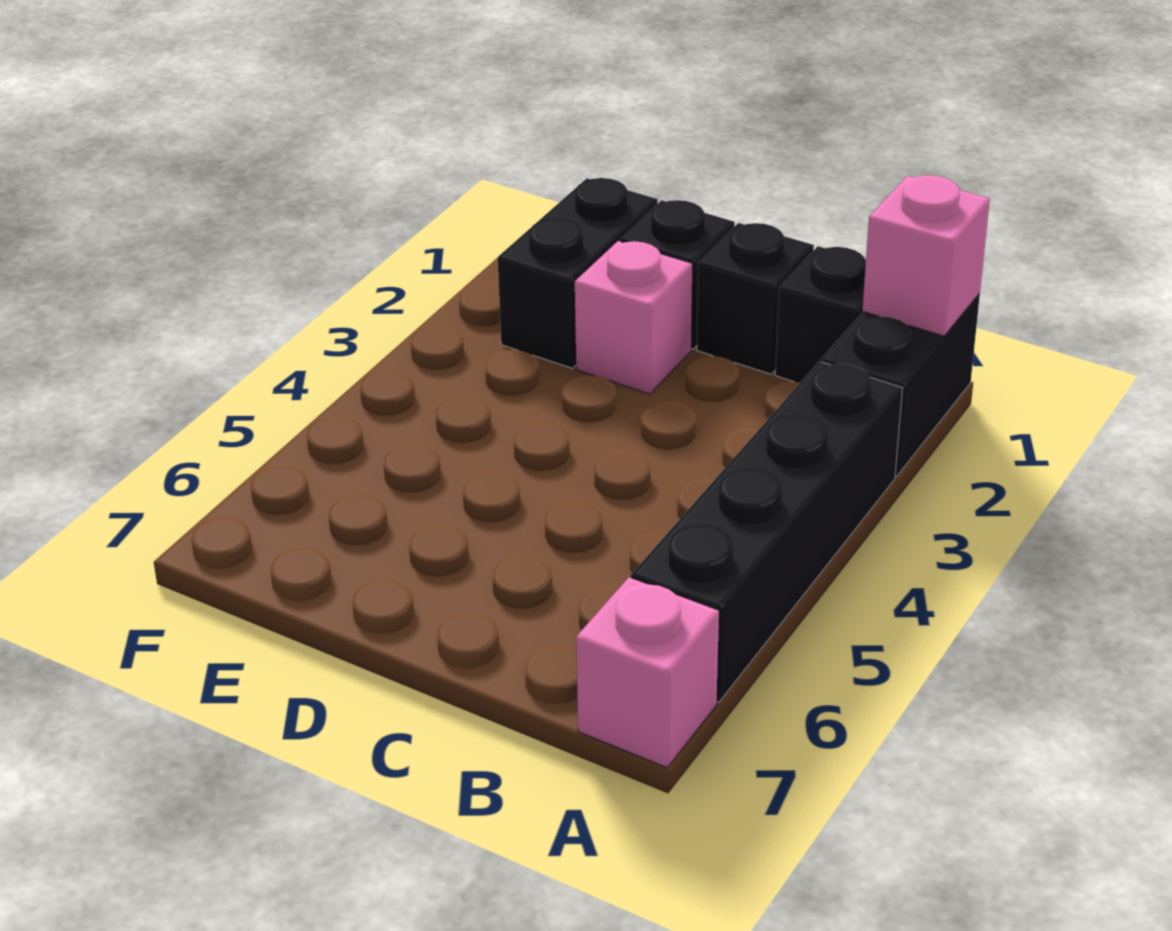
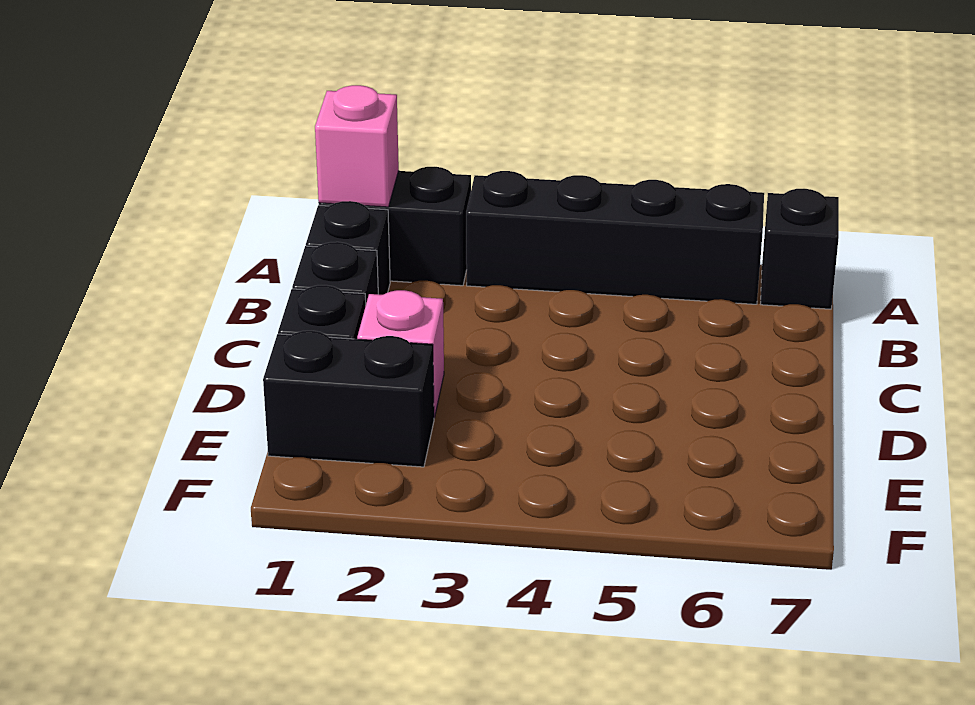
pink brick A7 level 1 -> black brick A7 level 1

